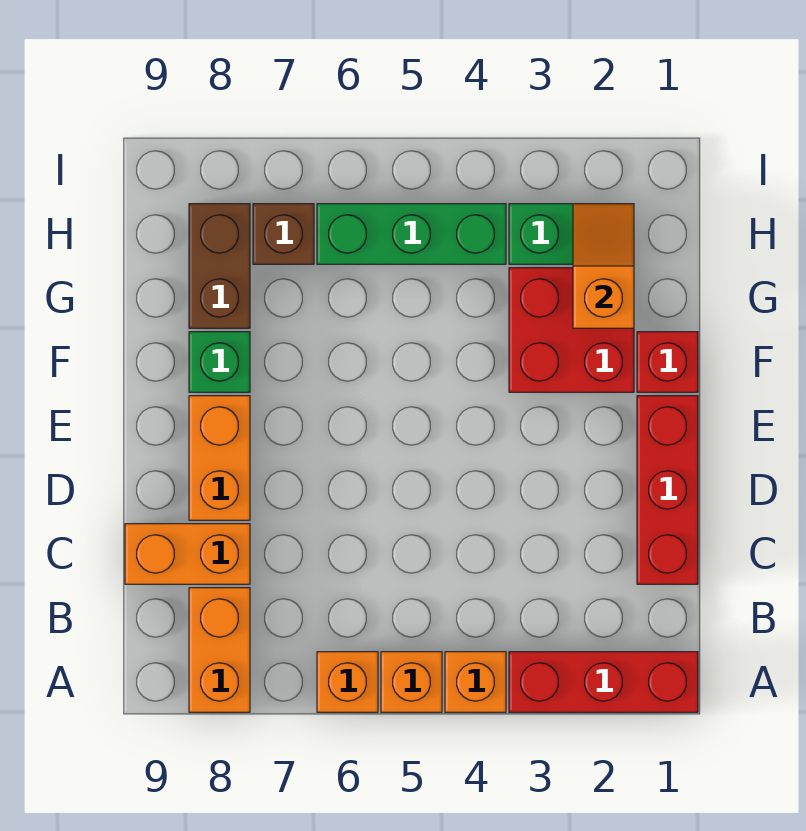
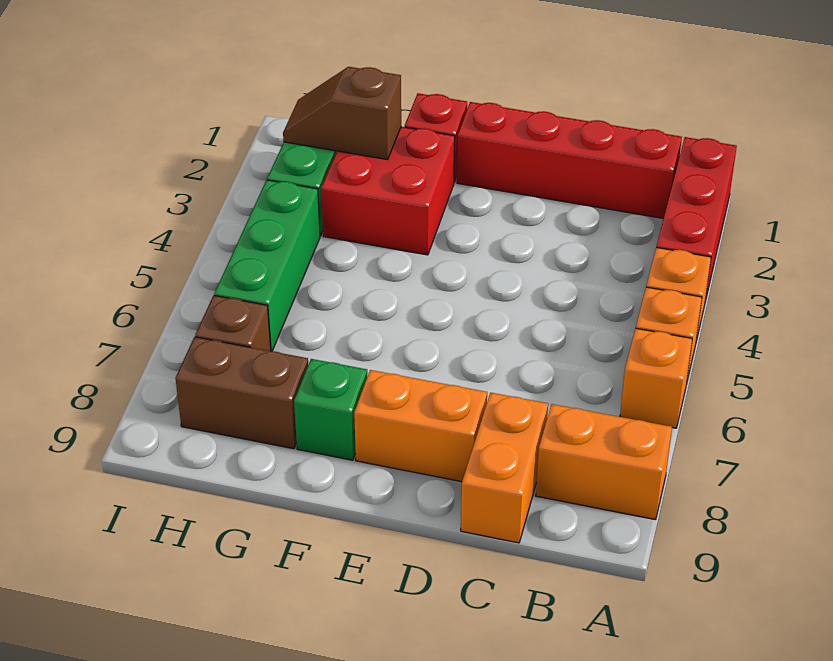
red brick C1:E1 level 1 -> red brick B1:E1 level 1
orange slope G2:H2 level 2 top G -> brown slope G2:H2 level 2 top G

